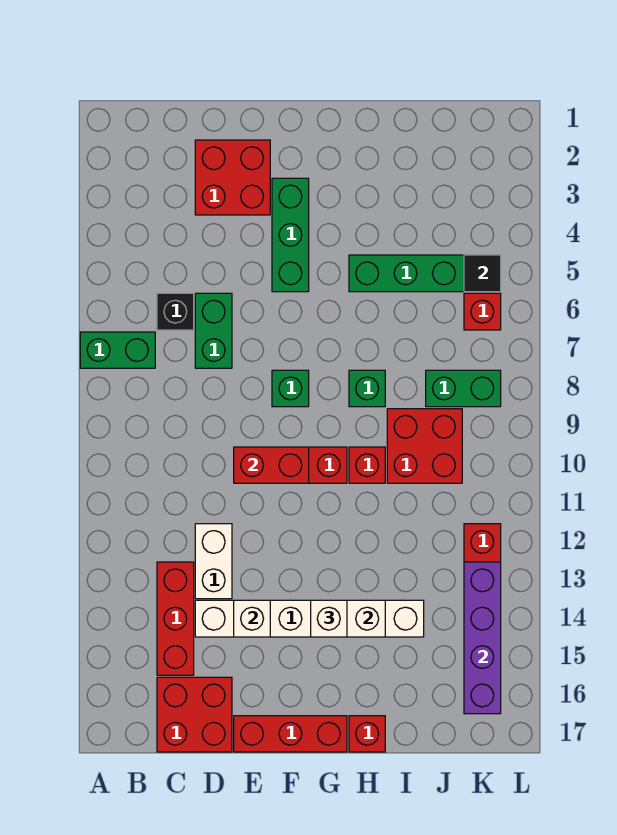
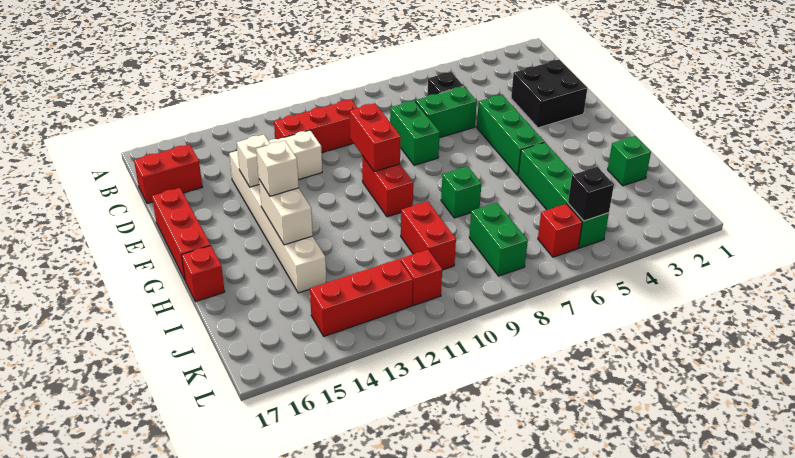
green brick A7:B7 level 1 -> green brick D8:E8 level 1
red brick C13:C15 level 1 -> red brick C10:C12 level 1
red brick C16:D17 level 1 -> red brick C16:C17 level 1
red brick D2:E3 level 1 -> black brick D2:E3 level 1
green brick F3:F5 level 1 -> green brick E5:G5 level 1
green brick F8 level 1 -> green brick I2 level 1
red brick H10 level 1 -> red brick K11 level 1
red brick I9:J10 level 1 -> red brick I10:J10 level 1
black tile K5 level 2 -> black brick K5 level 2
purple brick K13:K16 level 2 -> none

